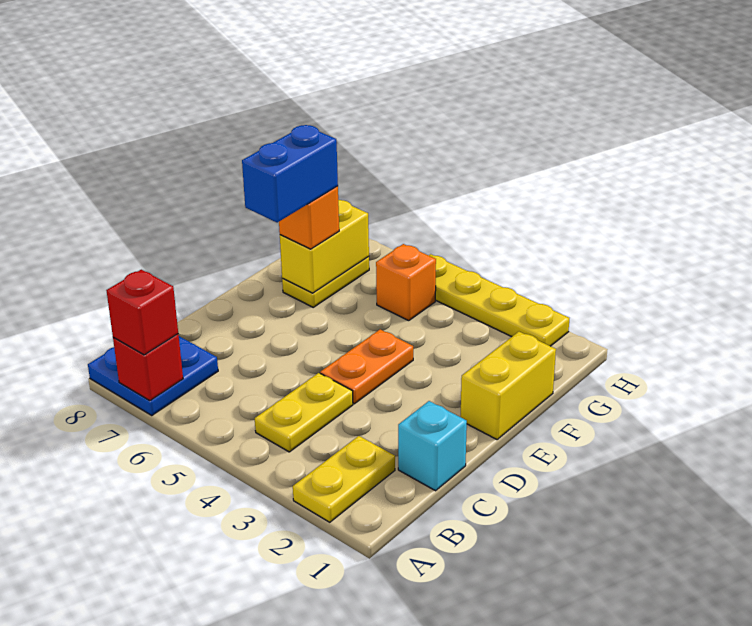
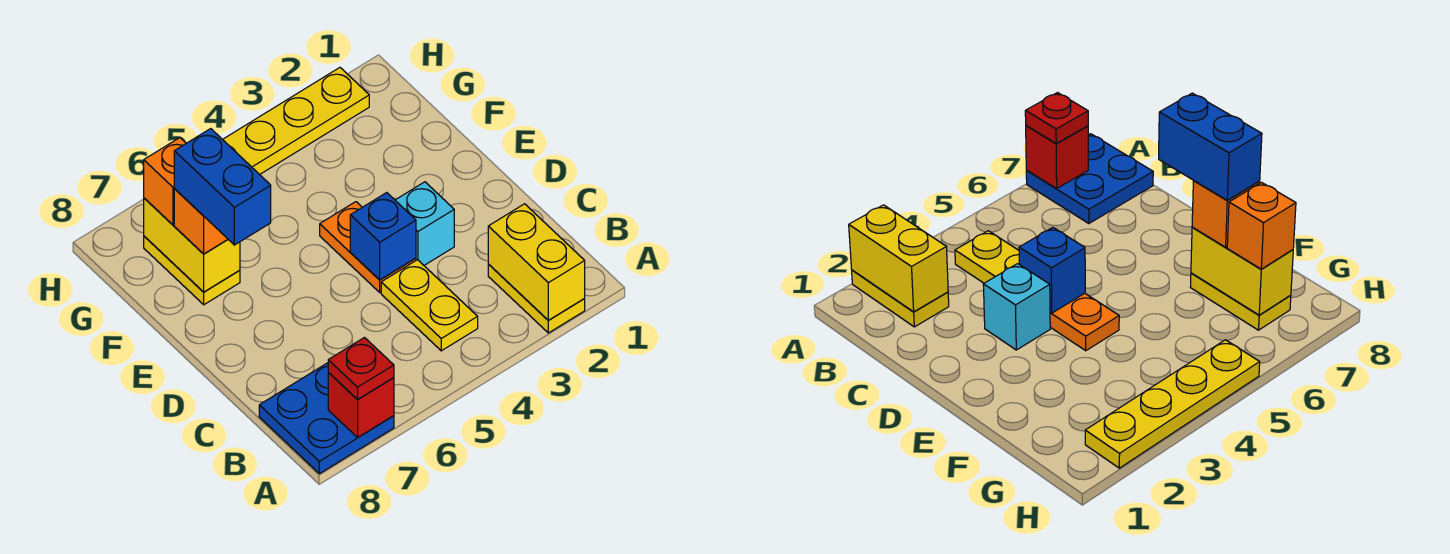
red brick A7 level 3 -> red plate A7 level 3
cyan brick C1 level 1 -> cyan brick D3 level 1
none -> blue brick D4 level 2
yellow brick E1:F1 level 1 -> yellow brick A2:B2 level 2
orange brick G5 level 1 -> orange brick G7 level 3

